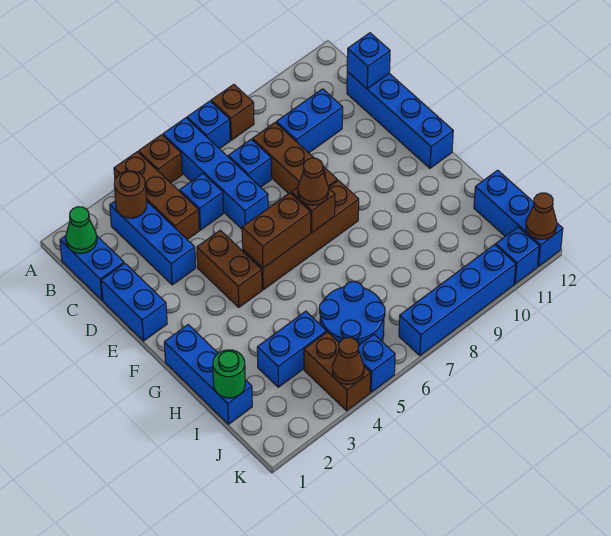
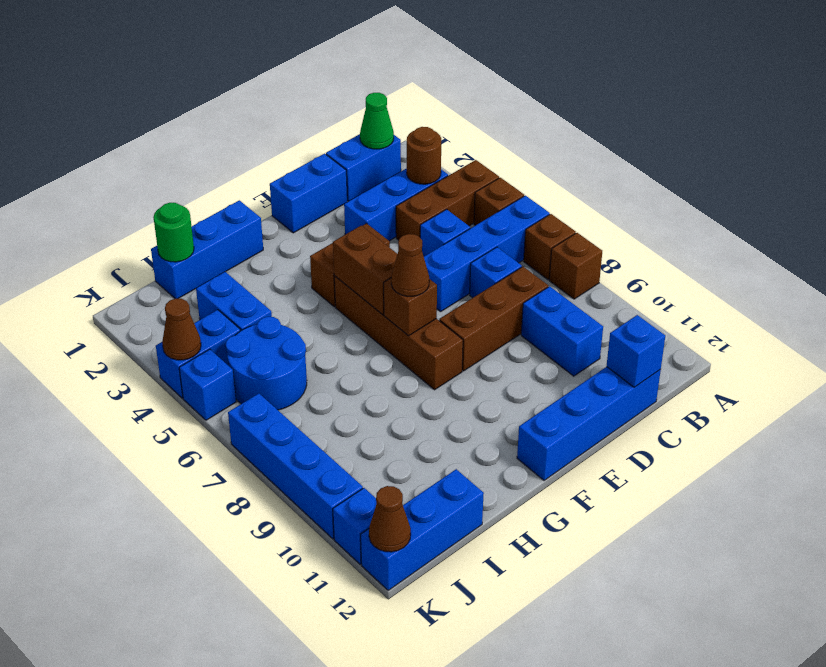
blue brick A7 level 1 -> brown brick A7 level 1
brown brick J4:K4 level 1 -> blue brick J4:K4 level 1

